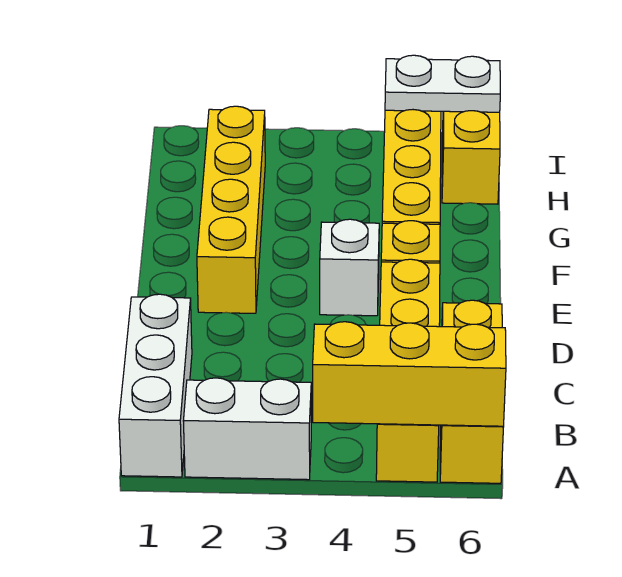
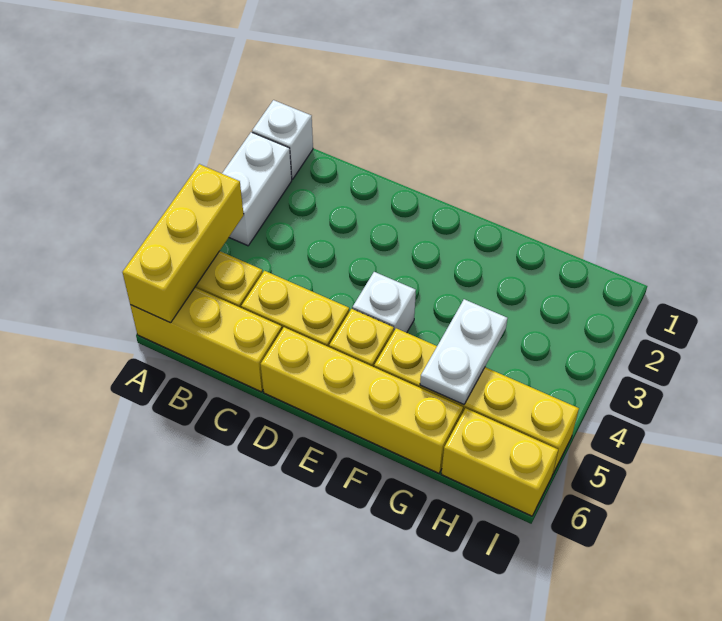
white brick A1:C1 level 1 -> white brick A1 level 1
yellow brick E2:H2 level 1 -> yellow brick D6:G6 level 1
white plate I5:I6 level 2 -> white plate G4:G5 level 2

